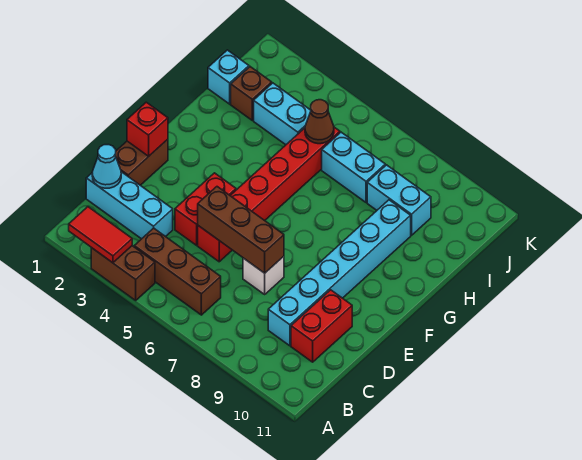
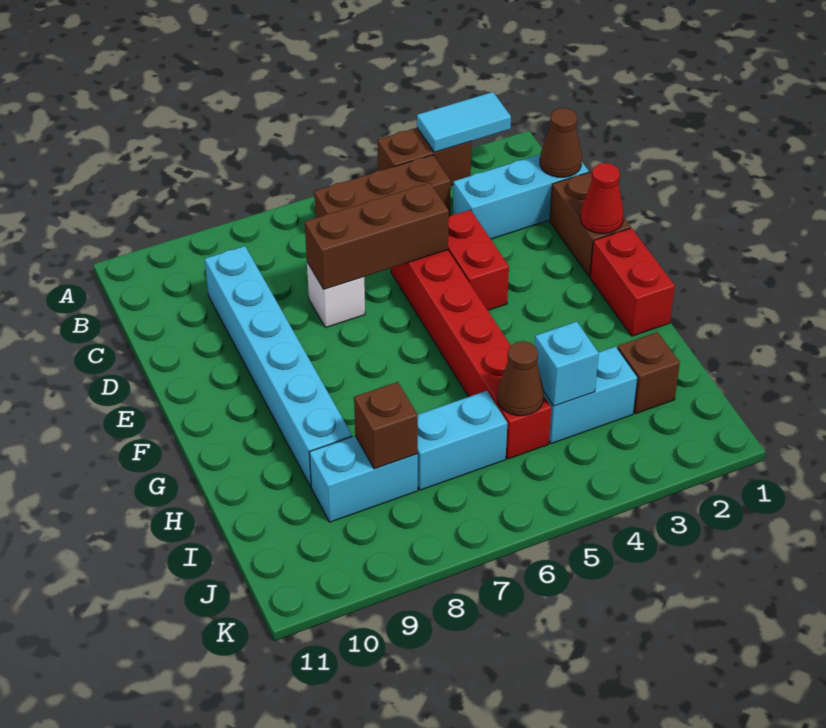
red tile A2:A3 level 2 -> cyan tile A2:A3 level 2
cyan cone C1 level 2 -> brown cone C1 level 2
red brick C10:D10 level 1 -> red brick F1:G1 level 1
red brick E1 level 2 -> red cone E1 level 2
cyan brick I1 level 1 -> cyan brick I4 level 2
none -> brown brick I8 level 2

